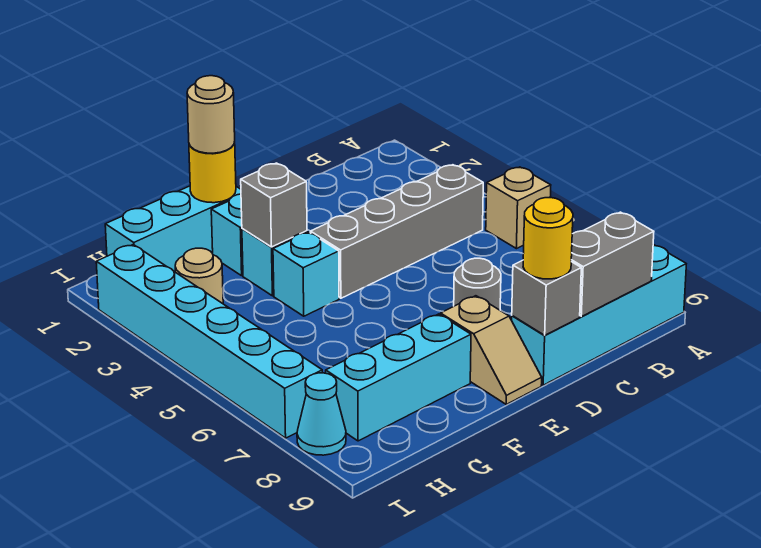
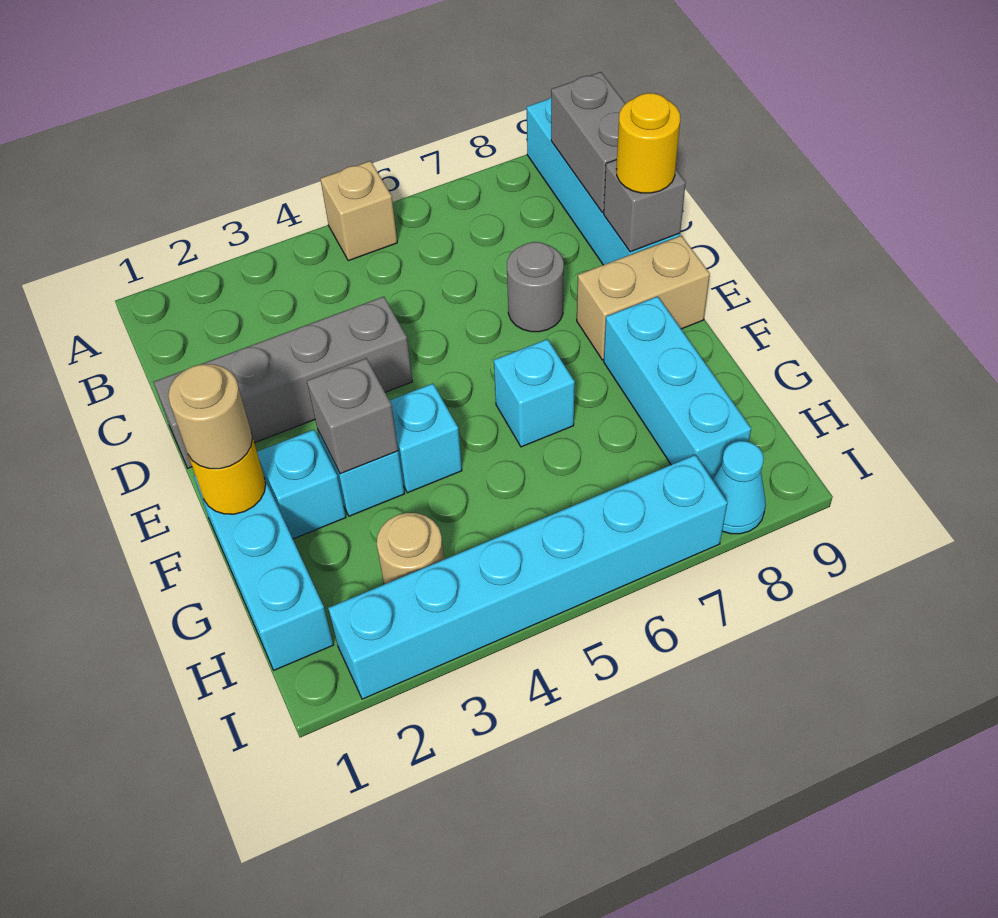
grey brick B4:E4 level 1 -> grey brick D1:D4 level 1
tan slope E8:E9 level 1 top 8 -> tan brick E8:E9 level 1
none -> cyan brick F6 level 1

